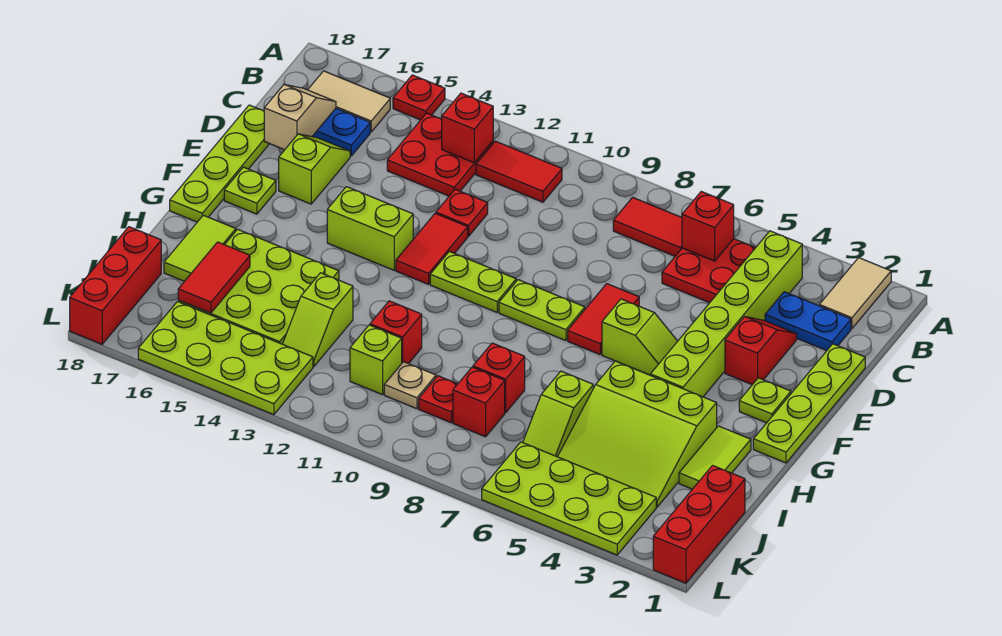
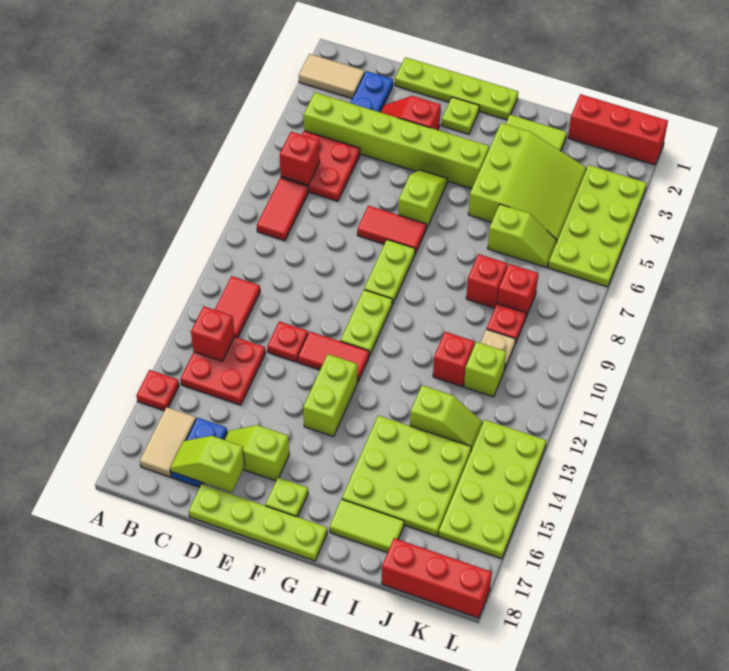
tan slope C17:D17 level 2 top D -> lime slope C17:D17 level 2 top D
red tile I16:J16 level 2 -> none

